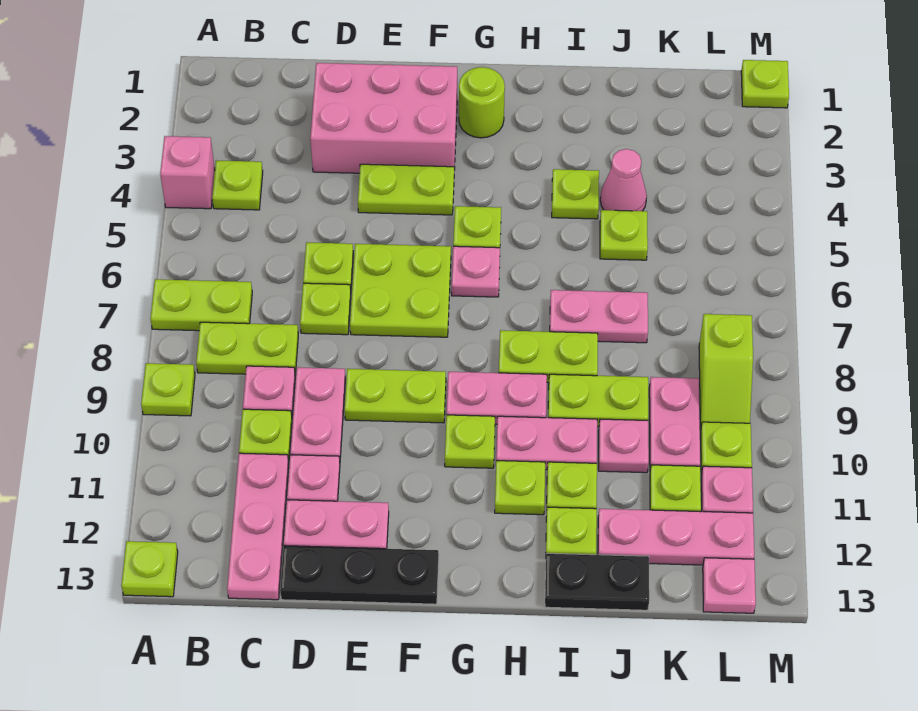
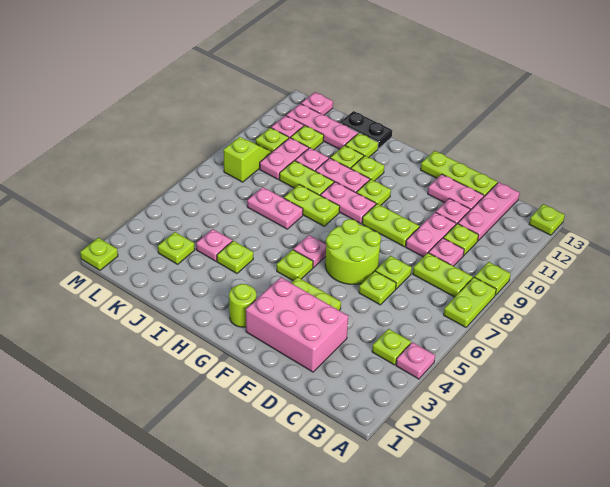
pink brick A4 level 1 -> pink plate A4 level 1
lime plate A7:B7 level 1 -> lime plate A7:A8 level 1
black plate D13:F13 level 1 -> lime plate D13:F13 level 1
lime plate E6:F7 level 1 -> lime round brick E6:F7 level 1
pink cone J4 level 1 -> pink plate J4 level 1
lime plate J5 level 1 -> lime plate K3 level 1

